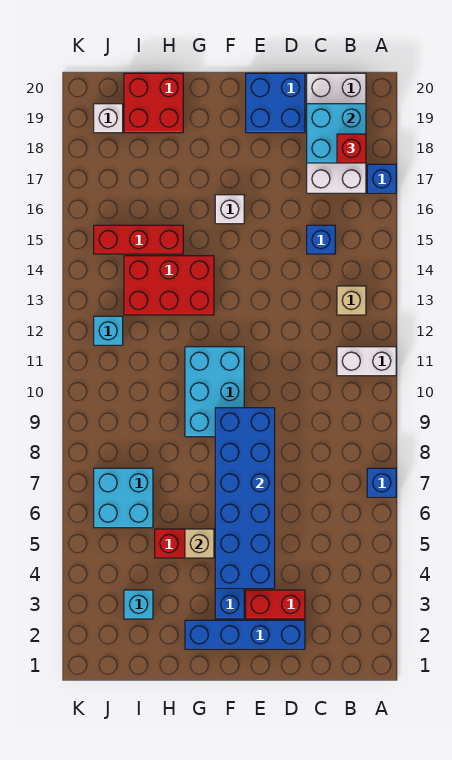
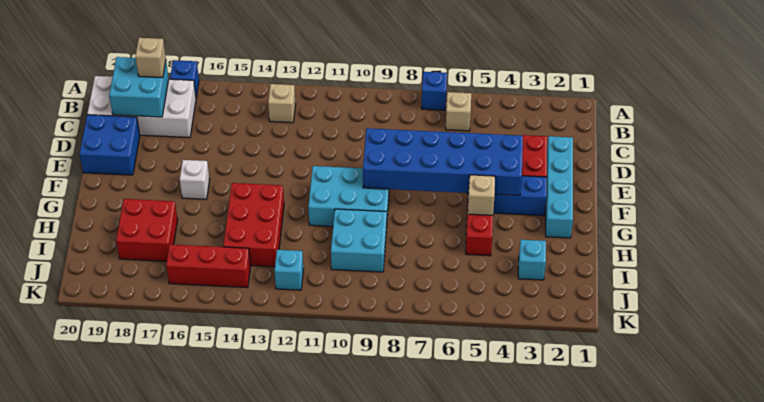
white brick A11:B11 level 1 -> none
none -> tan brick B6 level 1
red brick B18 level 3 -> tan brick B18 level 3
blue brick C15 level 1 -> none
blue brick D2:G2 level 1 -> cyan brick D2:G2 level 1
red brick H15:J15 level 1 -> red brick J14:J16 level 1
red brick H19:I20 level 1 -> red brick H17:I18 level 1
cyan brick I6:J7 level 1 -> cyan brick H9:I10 level 1
white brick J19 level 1 -> none

